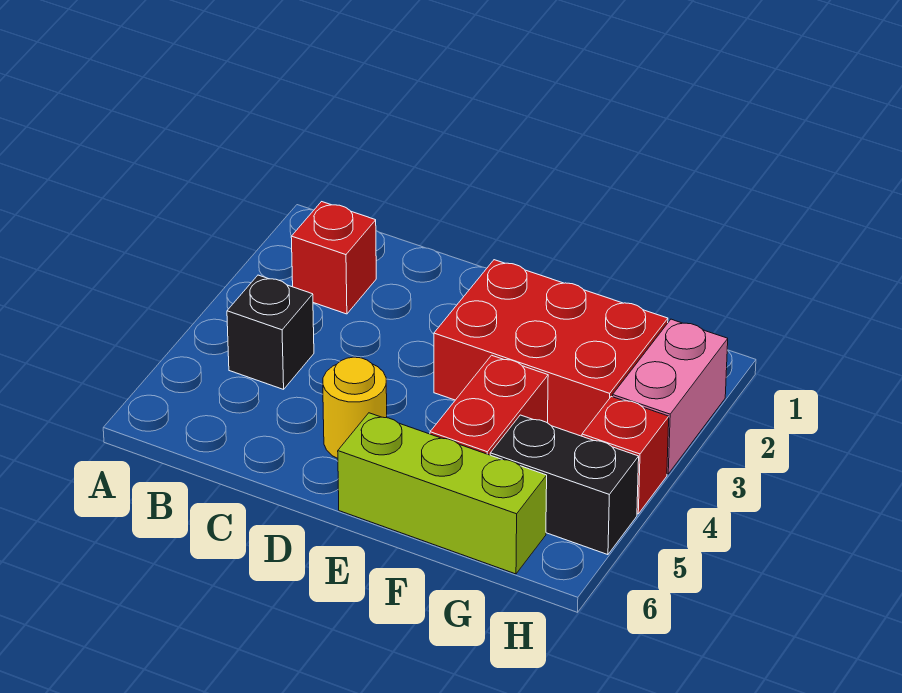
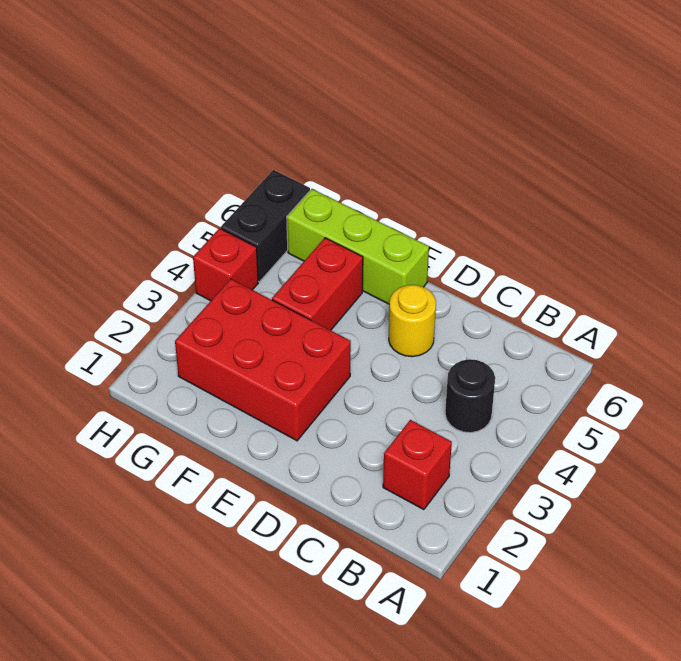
black brick B4 level 1 -> black round brick B4 level 1
black brick G5:H5 level 1 -> black brick H5:H6 level 1
pink brick H2:H3 level 1 -> none

